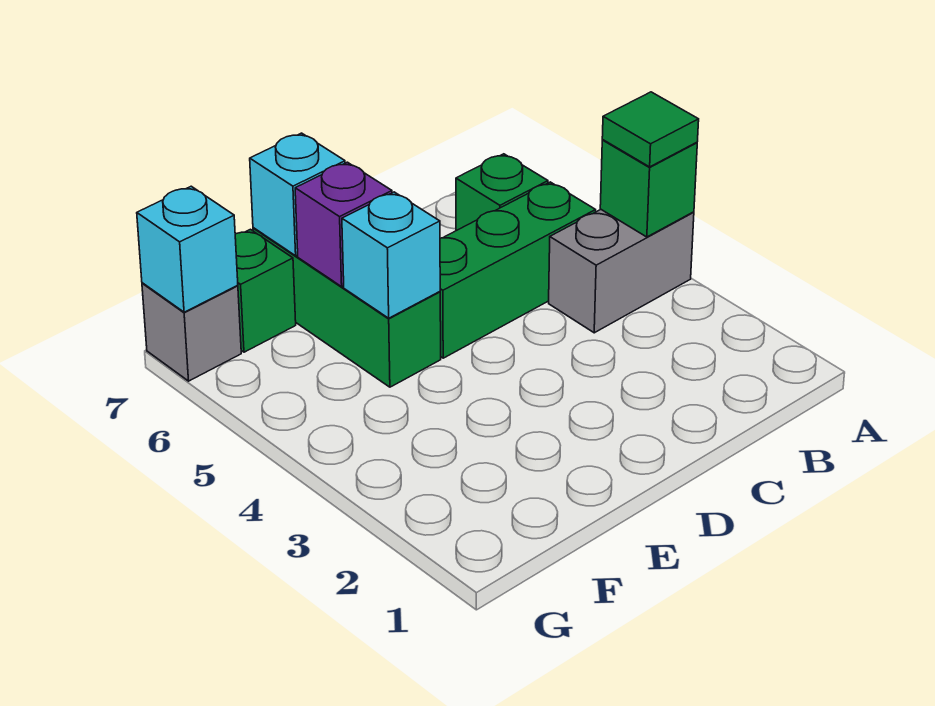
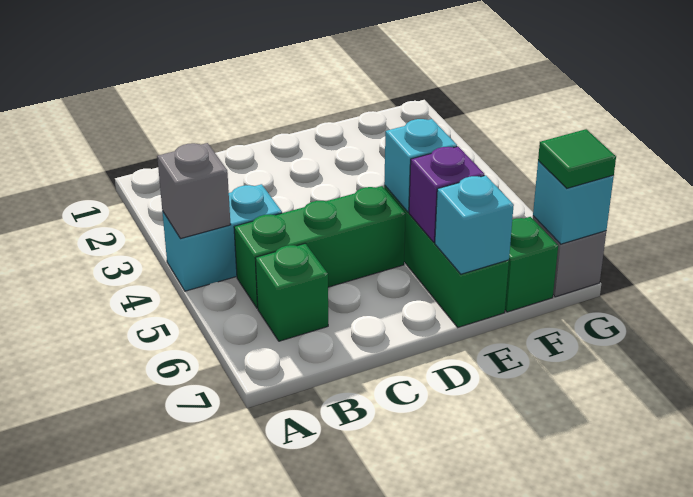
grey brick A4:B4 level 1 -> cyan brick A4:B4 level 1
green brick A4 level 2 -> grey brick A4 level 2
green tile A4 level 3 -> green tile G7 level 3

